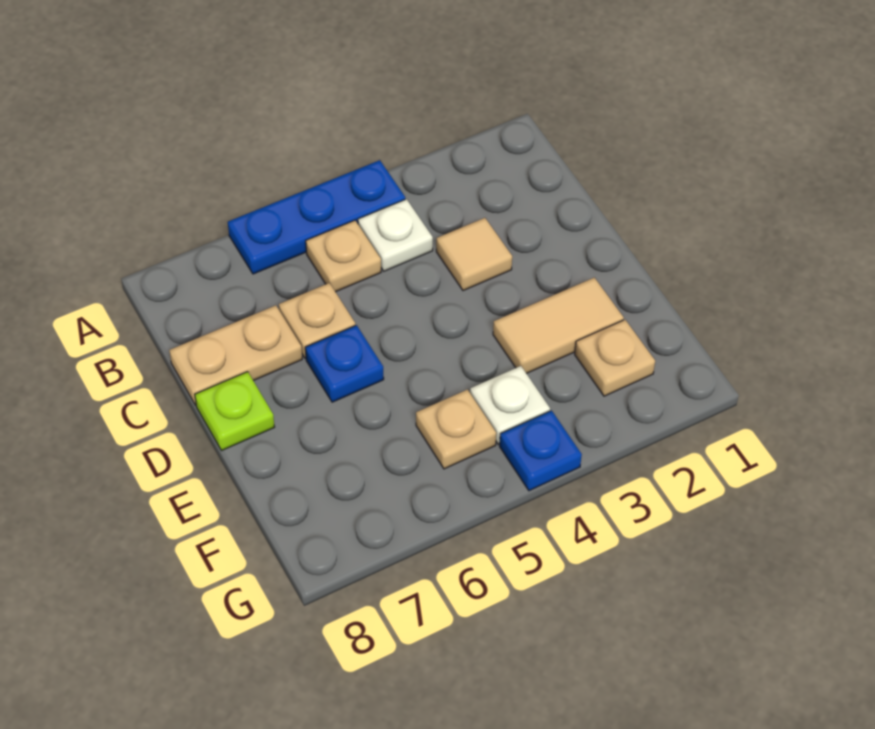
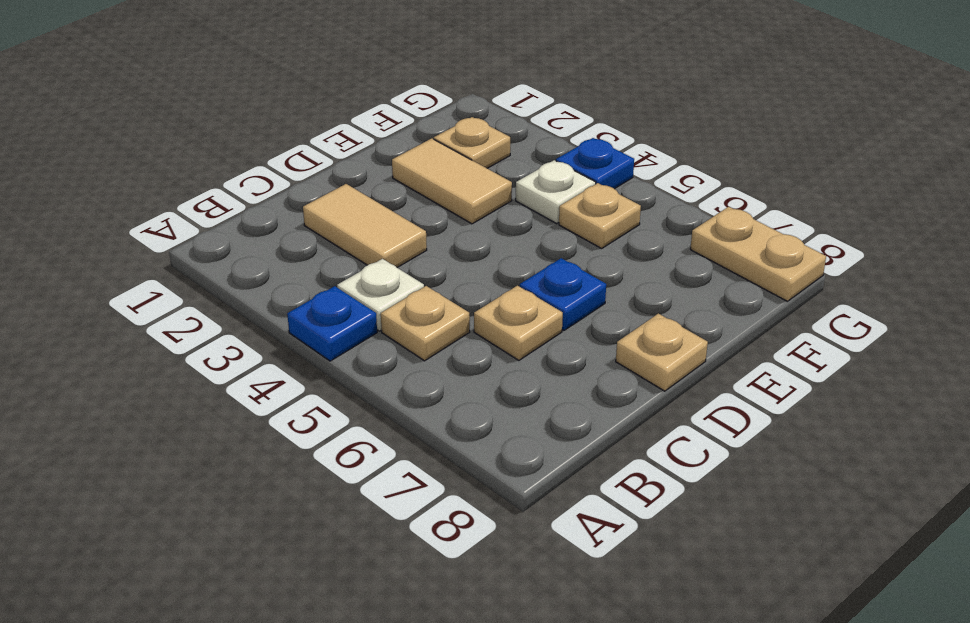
blue plate A4:A6 level 1 -> blue plate A4 level 1
tan tile C3 level 1 -> tan tile C2:C3 level 1
tan plate C7:C8 level 1 -> tan plate G7:G8 level 1
lime plate D8 level 1 -> tan plate D8 level 1

